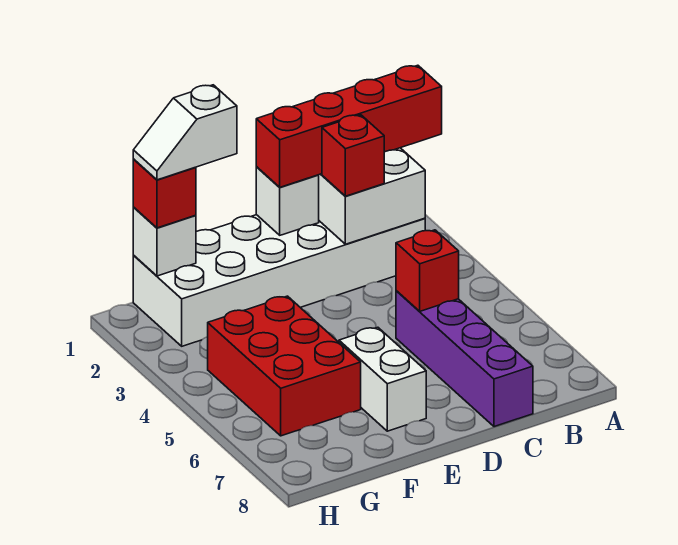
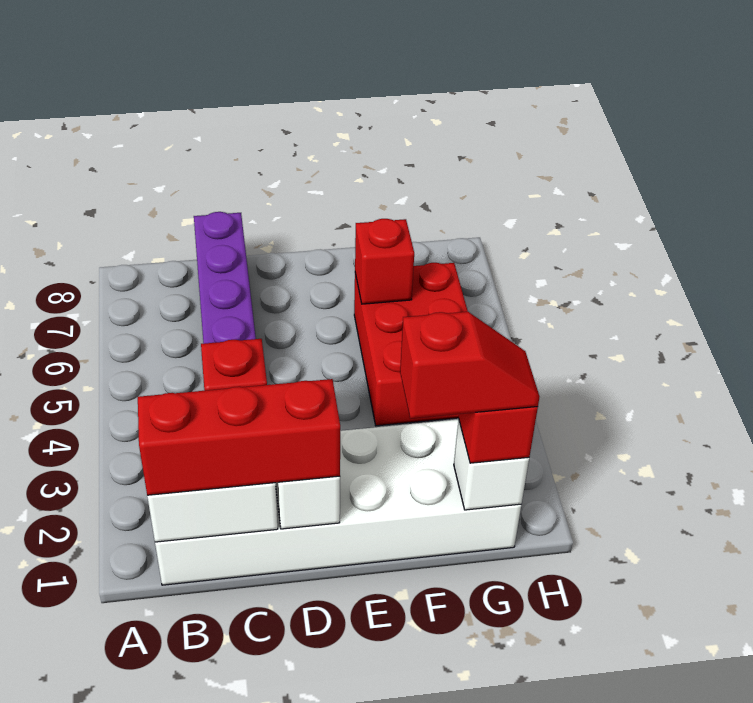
red brick A1:D1 level 3 -> red brick B1:D1 level 3
red brick C5 level 2 -> red brick F6 level 2
white brick E6:E7 level 1 -> none
white slope F1:G1 level 4 top F -> red slope F1:G1 level 4 top F

